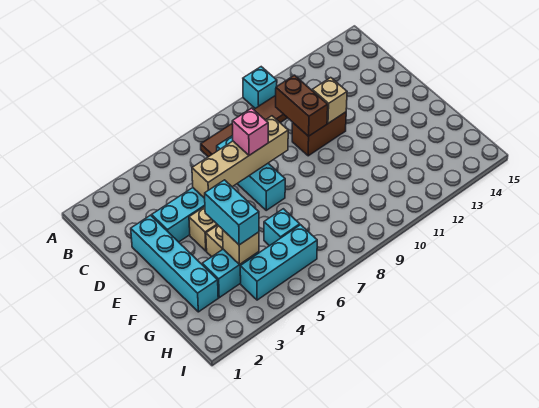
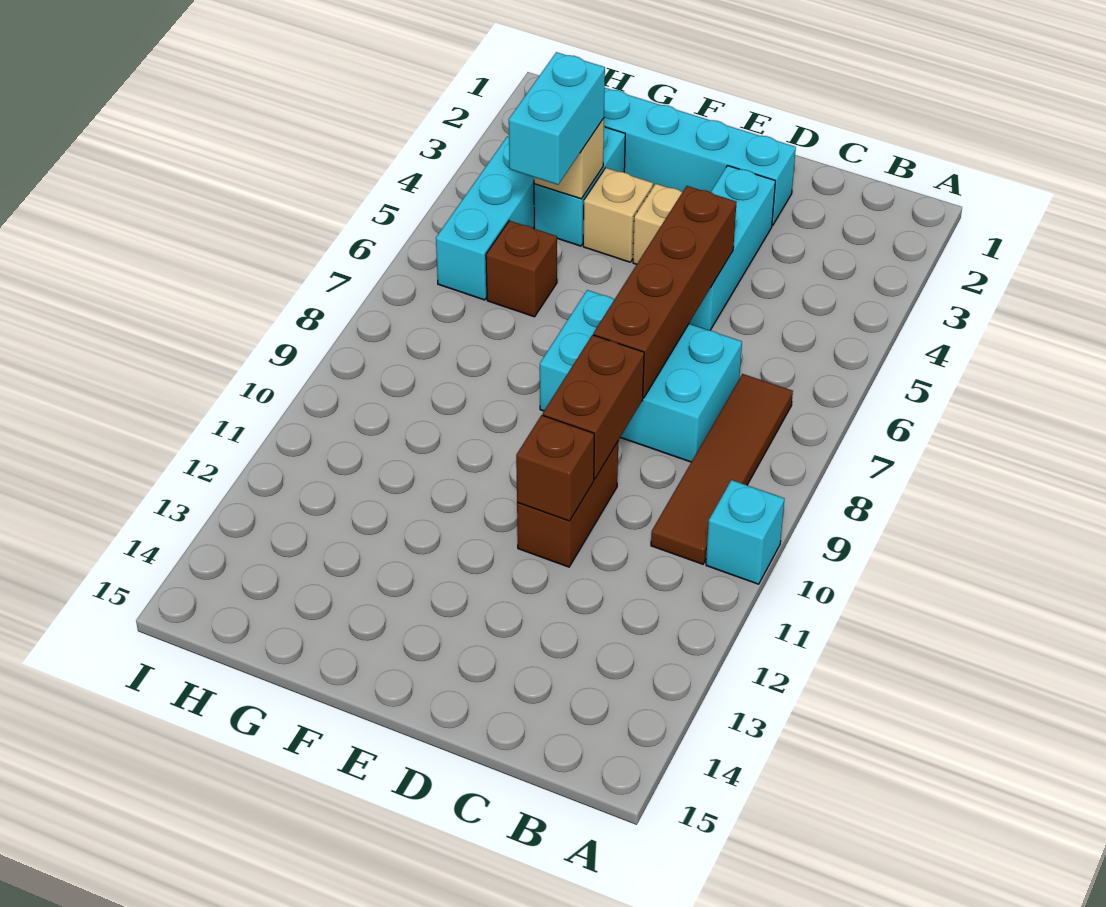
cyan brick C7:E7 level 1 -> cyan brick C7:E8 level 1
brown brick C10:D10 level 2 -> brown brick D9:D10 level 2
tan brick D5:D8 level 2 -> brown brick D5:D8 level 2
pink brick D7 level 3 -> none
tan brick D11 level 2 -> brown brick D11 level 2
cyan brick F4:G4 level 3 -> cyan brick G4:G5 level 3
cyan brick G6 level 1 -> brown brick G6 level 1

